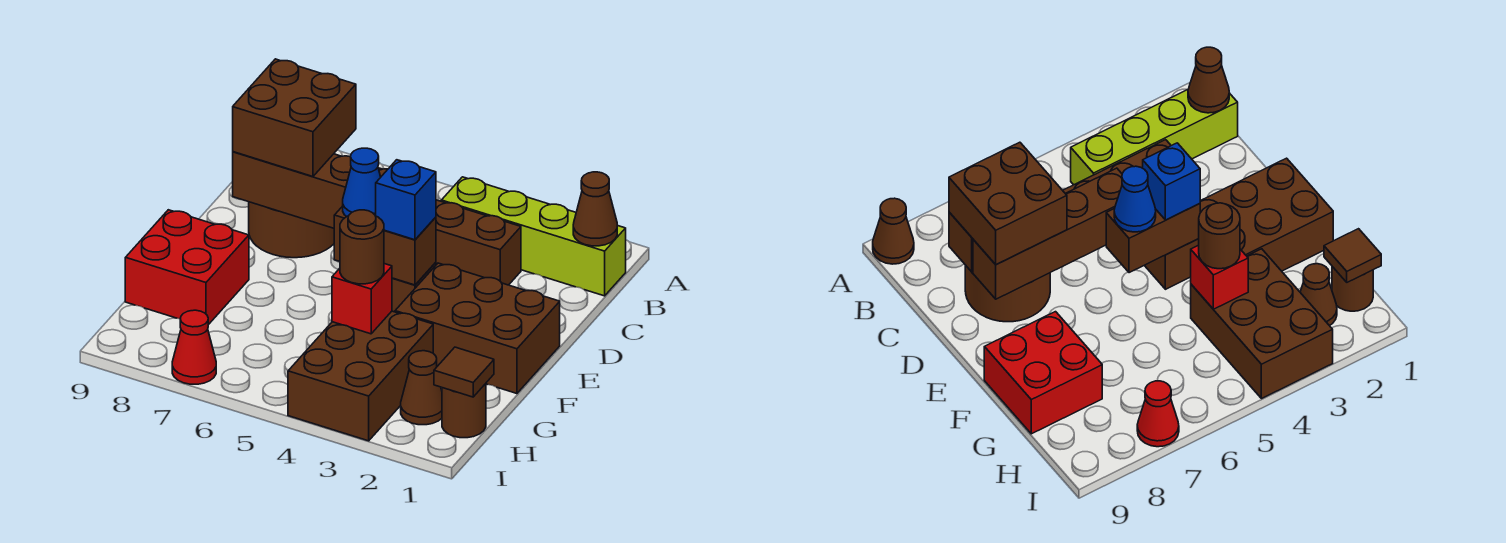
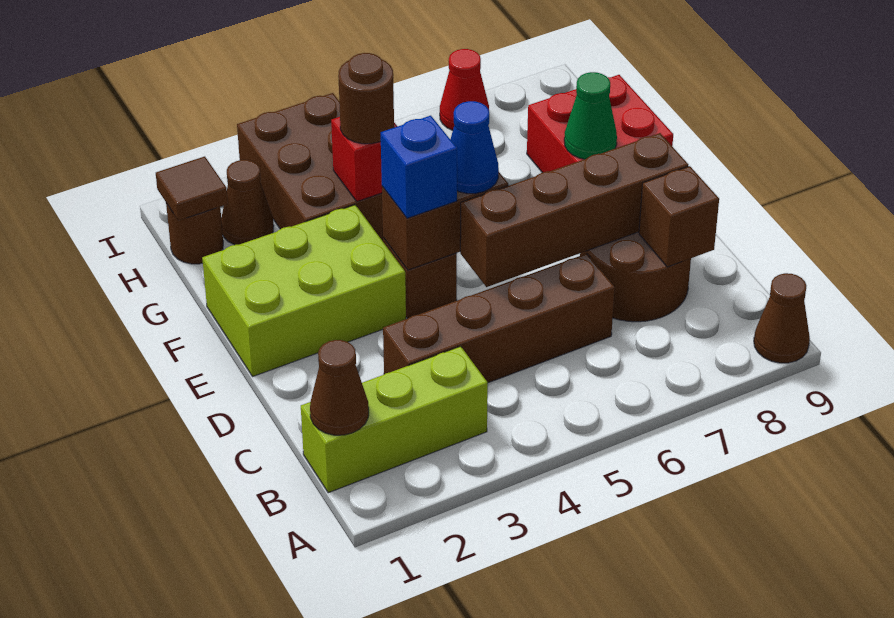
lime brick B1:B4 level 1 -> lime brick B1:B3 level 1
brown brick C7:D8 level 3 -> none
brown brick E1:F3 level 1 -> lime brick E1:F3 level 1
none -> green cone F8 level 2

